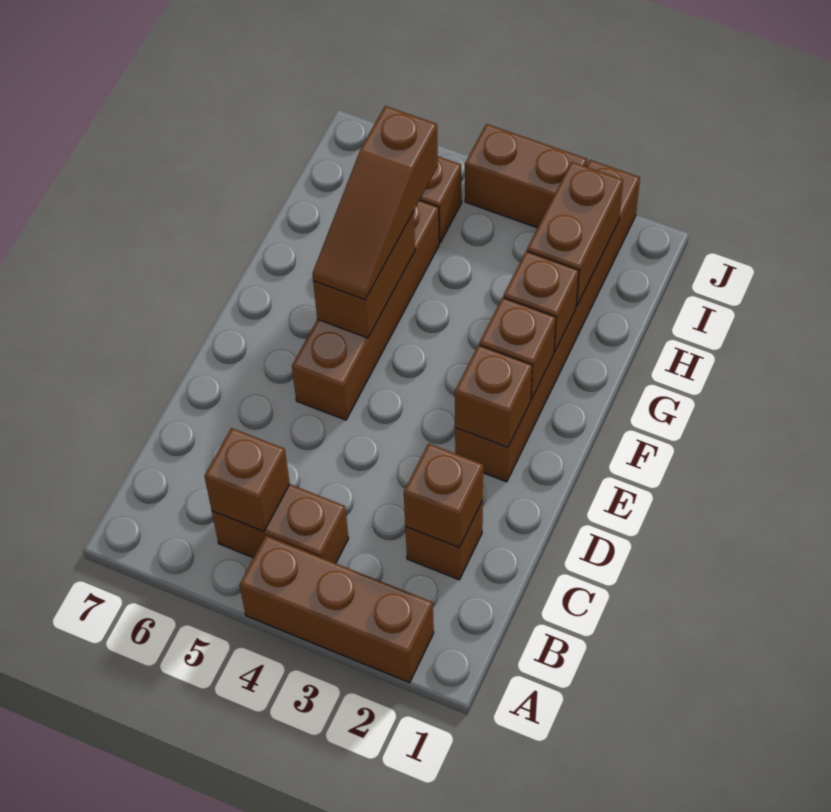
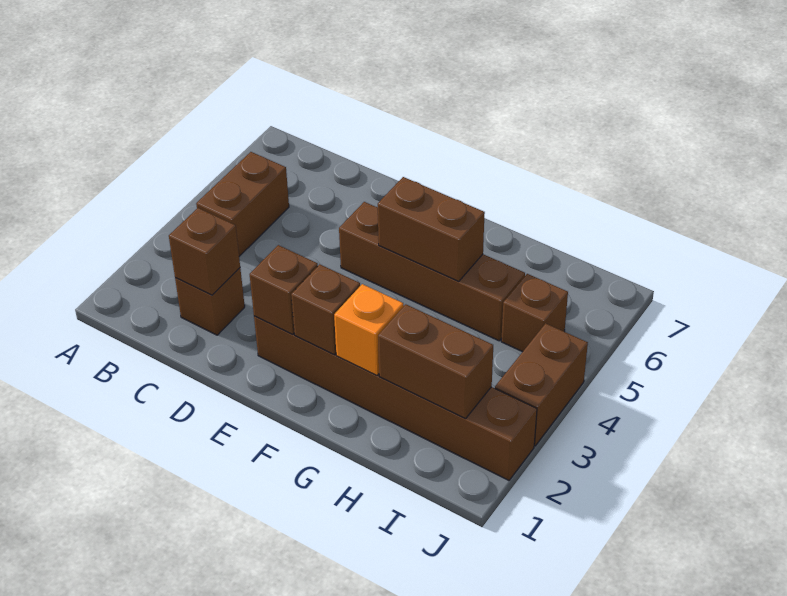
brown brick A2:A4 level 1 -> none
brown brick B5 level 2 -> none
brown slope F5:H5 level 3 top H -> none
brown brick G2 level 2 -> orange brick G2 level 2

